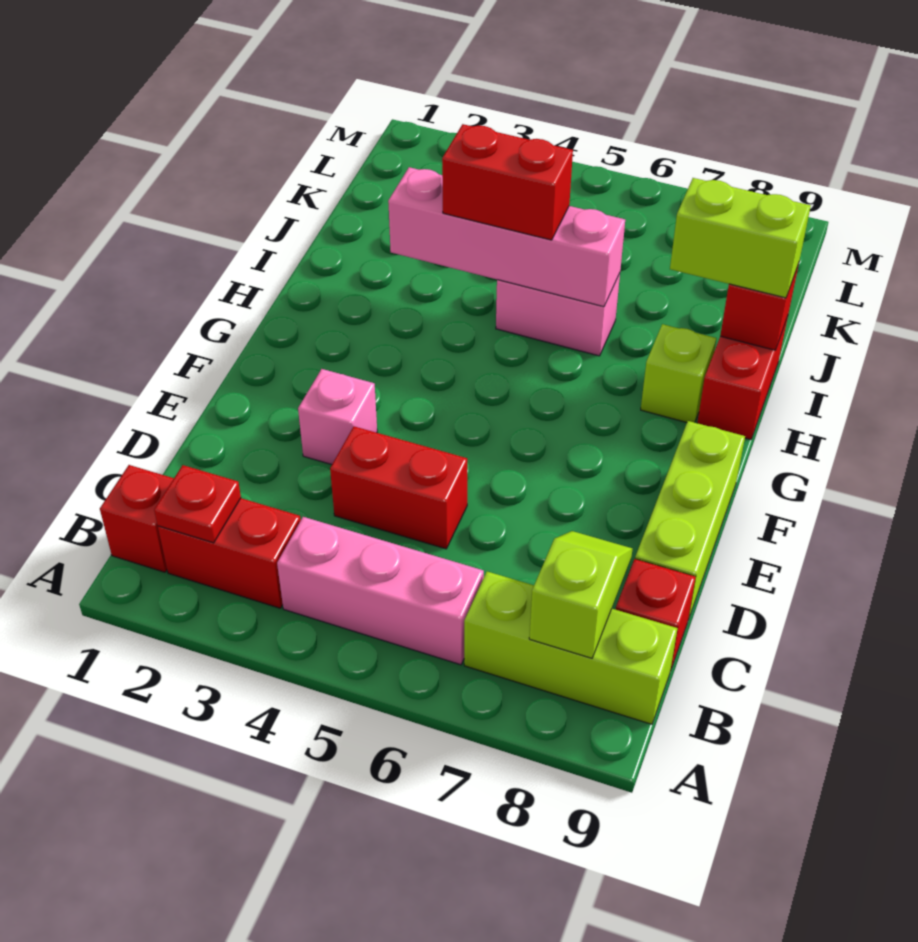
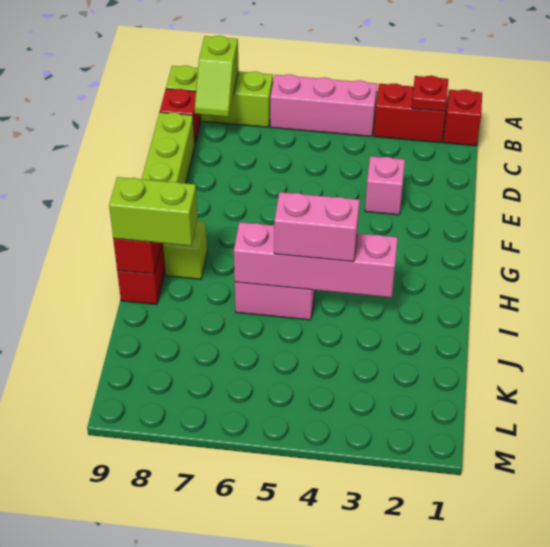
red brick D4:D5 level 1 -> none
red brick I4:I5 level 3 -> pink brick I4:I5 level 3

